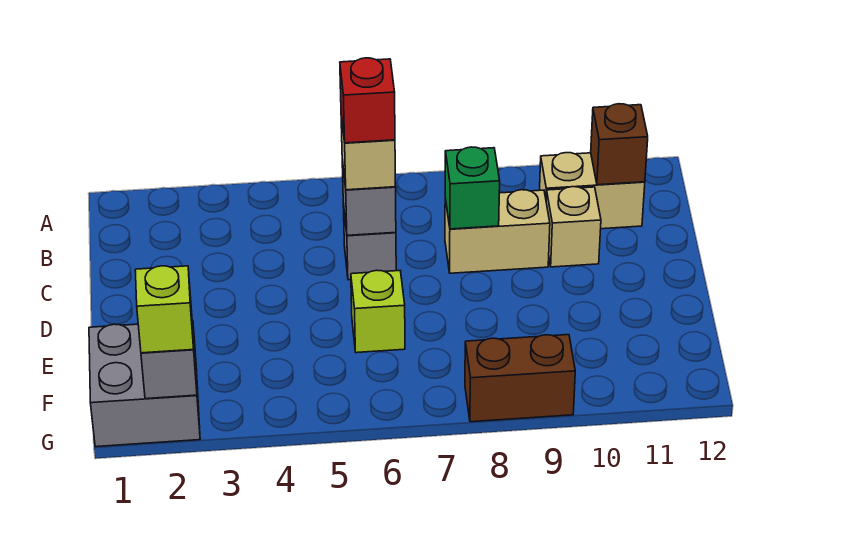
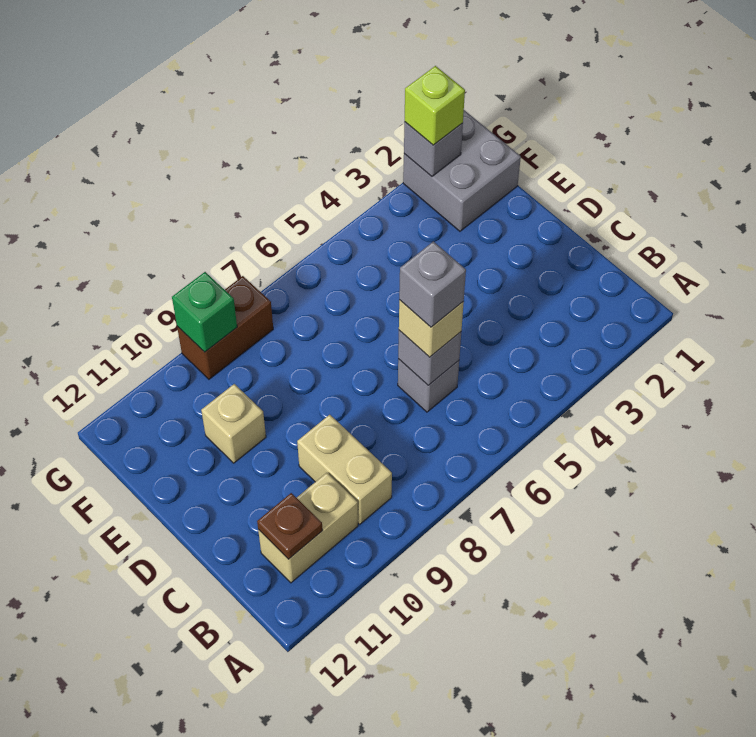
brown brick B11 level 2 -> brown plate B11 level 2
red brick C6 level 4 -> grey brick C6 level 4
tan brick C8:C9 level 1 -> tan brick B9:C9 level 1
green brick C8 level 2 -> green brick G9 level 2
tan brick C10 level 1 -> tan brick E10 level 1
lime brick E6 level 1 -> none

